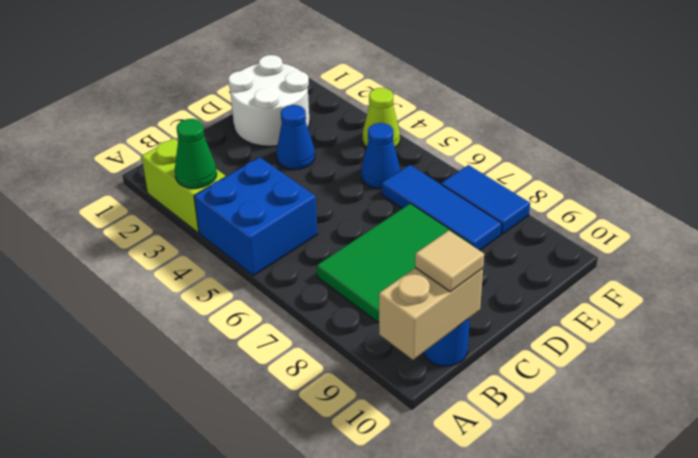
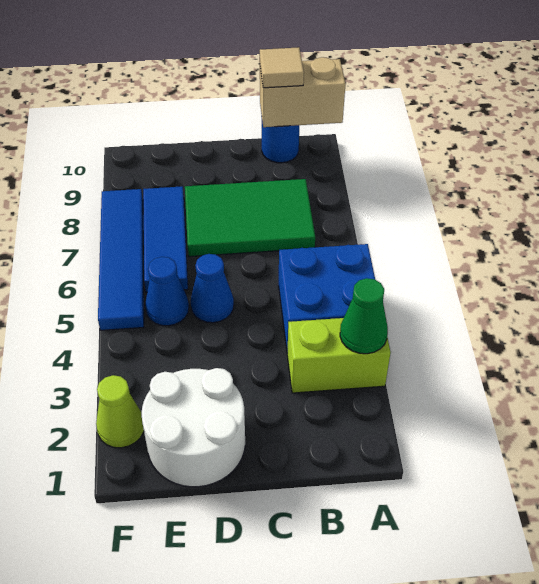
lime brick A2:A3 level 1 -> lime brick A3:B3 level 1
blue cone D3 level 1 -> blue cone D5 level 1
lime cone F4 level 1 -> lime cone F2 level 1
blue tile F7:F8 level 1 -> blue tile F5:F8 level 1

